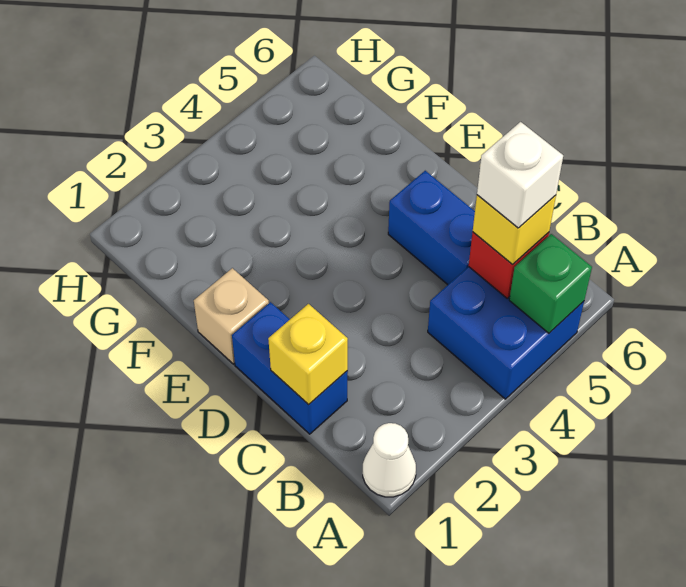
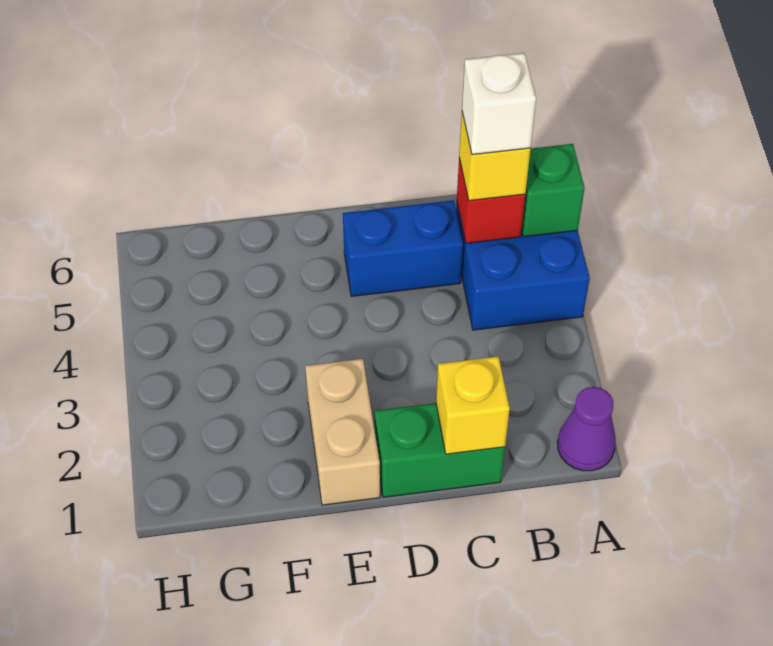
white cone A1 level 1 -> purple cone A1 level 1
blue brick C1:D1 level 1 -> green brick C1:D1 level 1
tan brick E1 level 1 -> tan brick E1:E2 level 1

